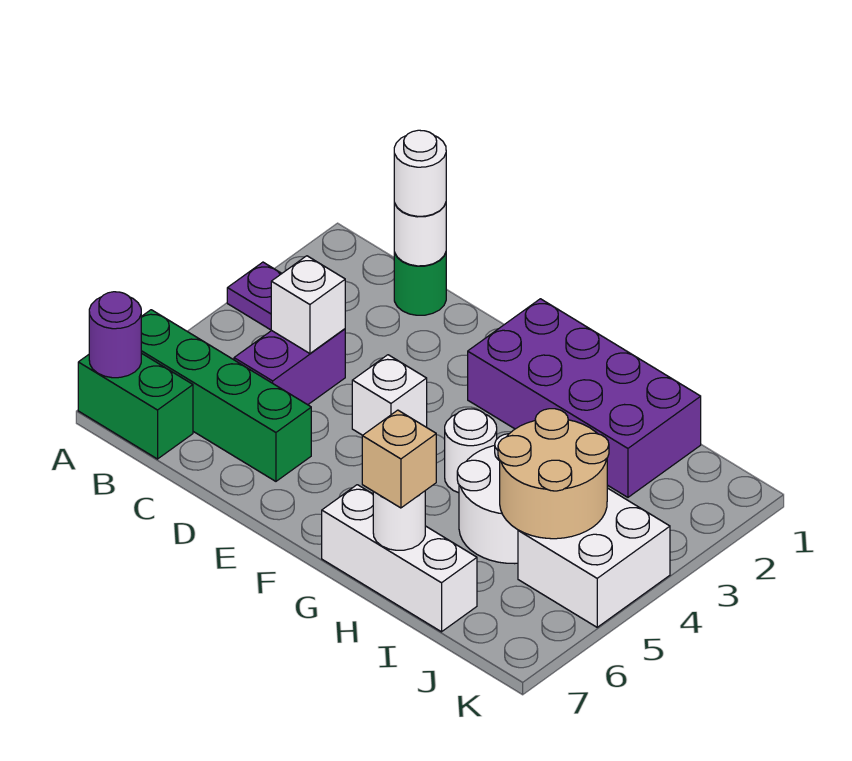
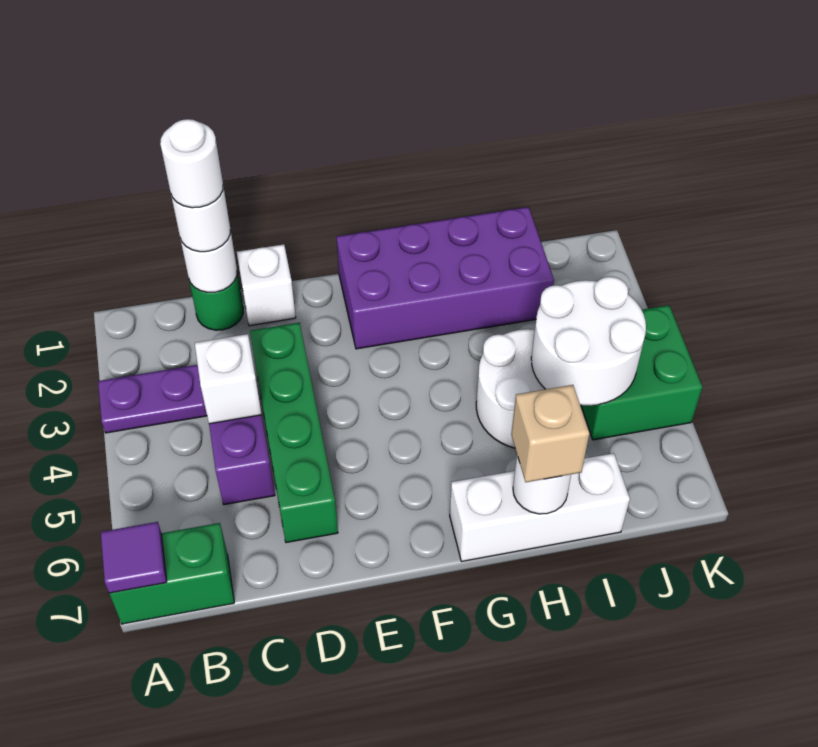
green brick A6:D6 level 1 -> green brick D3:D6 level 1
purple round brick A7 level 2 -> purple tile A7 level 2
white brick E4 level 1 -> white brick D1 level 1
white round brick G4 level 1 -> white round brick C1 level 4
tan round brick I4:J5 level 2 -> white round brick I4:J5 level 2
white brick J4:K5 level 1 -> green brick J4:K5 level 1

